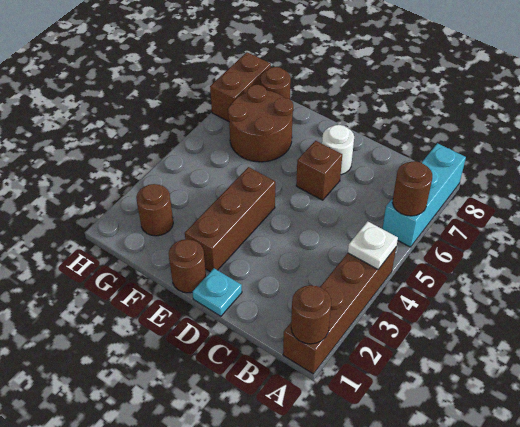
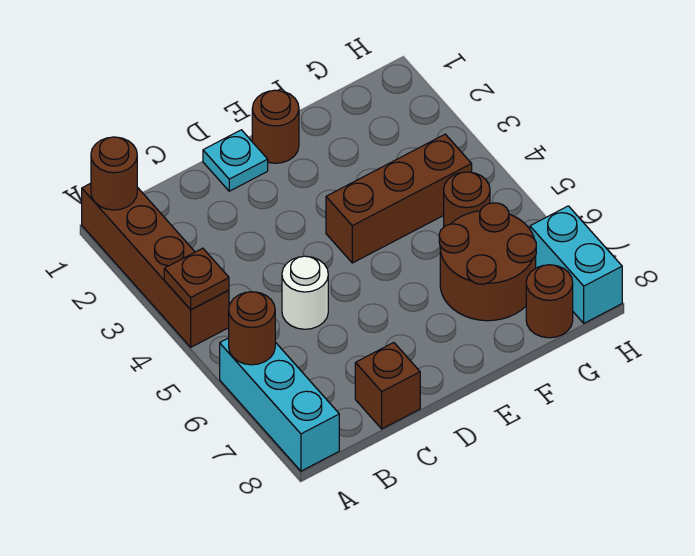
white plate A4 level 2 -> brown plate A4 level 2
brown brick D6 level 1 -> brown brick C8 level 1
white round brick D7 level 1 -> white round brick C5 level 1
brown brick E2:E4 level 1 -> brown brick E4:G4 level 1
brown round brick G2 level 1 -> brown round brick G5 level 1
brown brick H7:H8 level 1 -> cyan brick H7:H8 level 1

